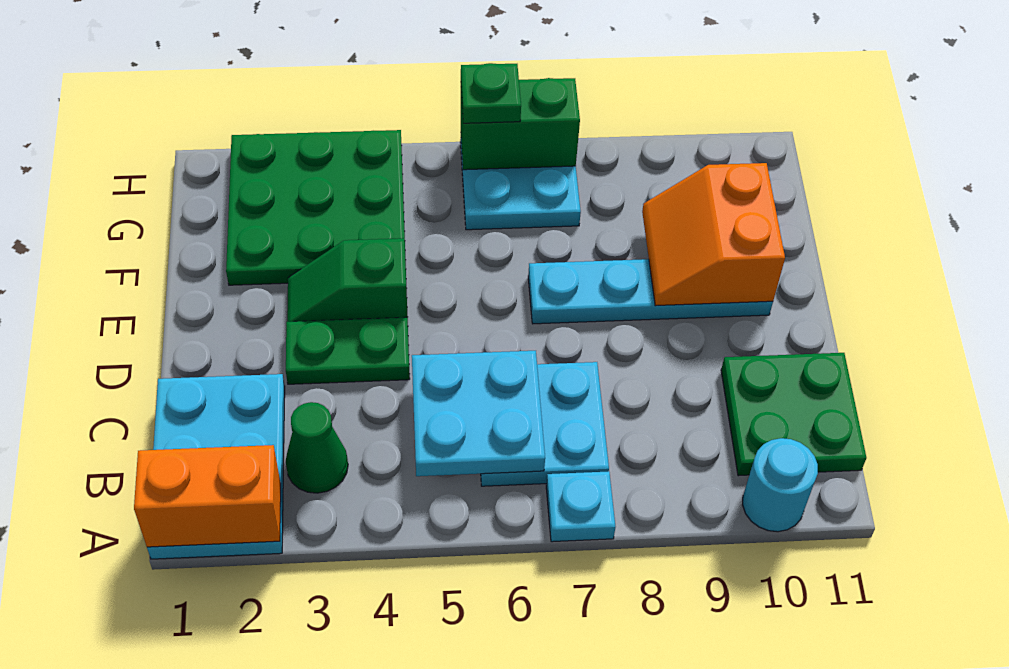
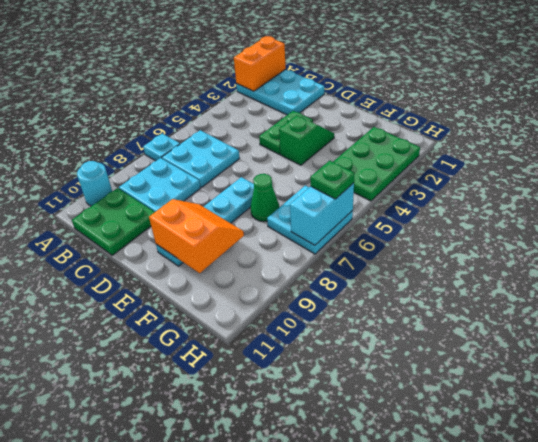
green cone B3 level 1 -> green cone F7 level 1
cyan plate B5:C6 level 2 -> cyan plate B8:C9 level 1
green plate F2:H4 level 1 -> green plate G2:H4 level 1
green brick H6:H7 level 2 -> cyan brick H6:H7 level 2

